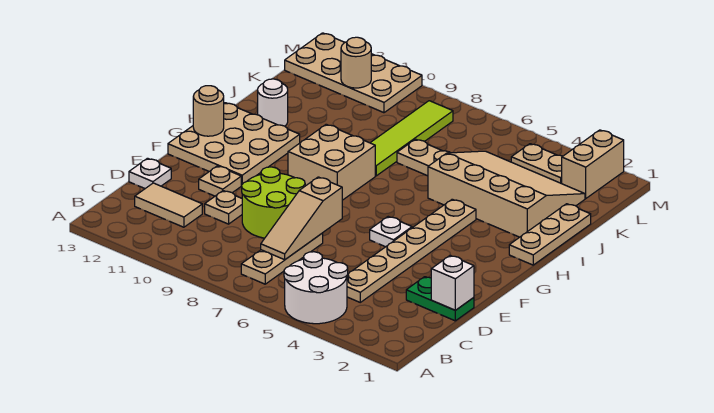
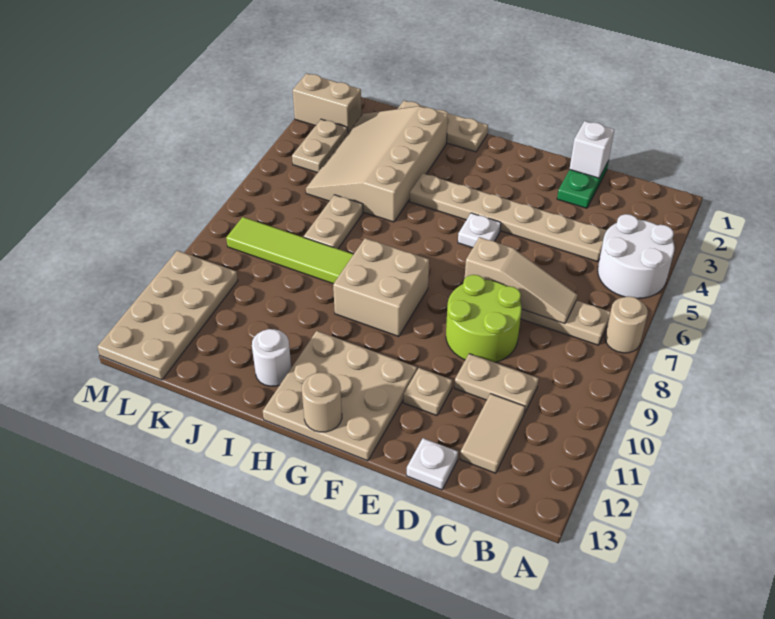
tan plate D10 level 1 -> tan plate C10:D10 level 1
tan round brick L11 level 2 -> tan round brick A7 level 1

